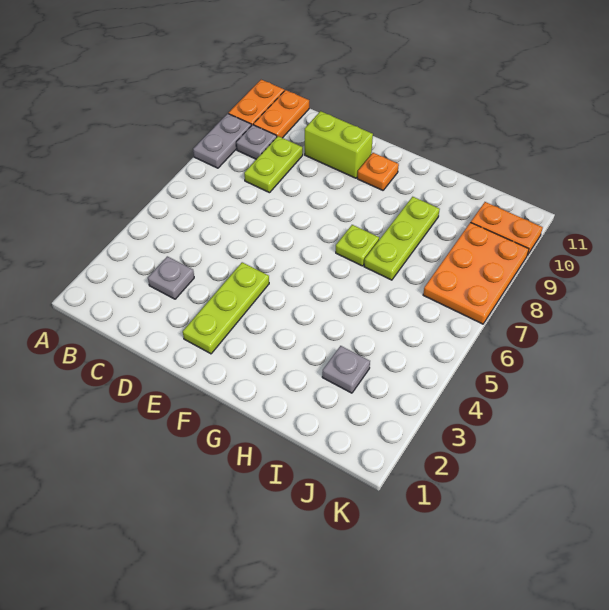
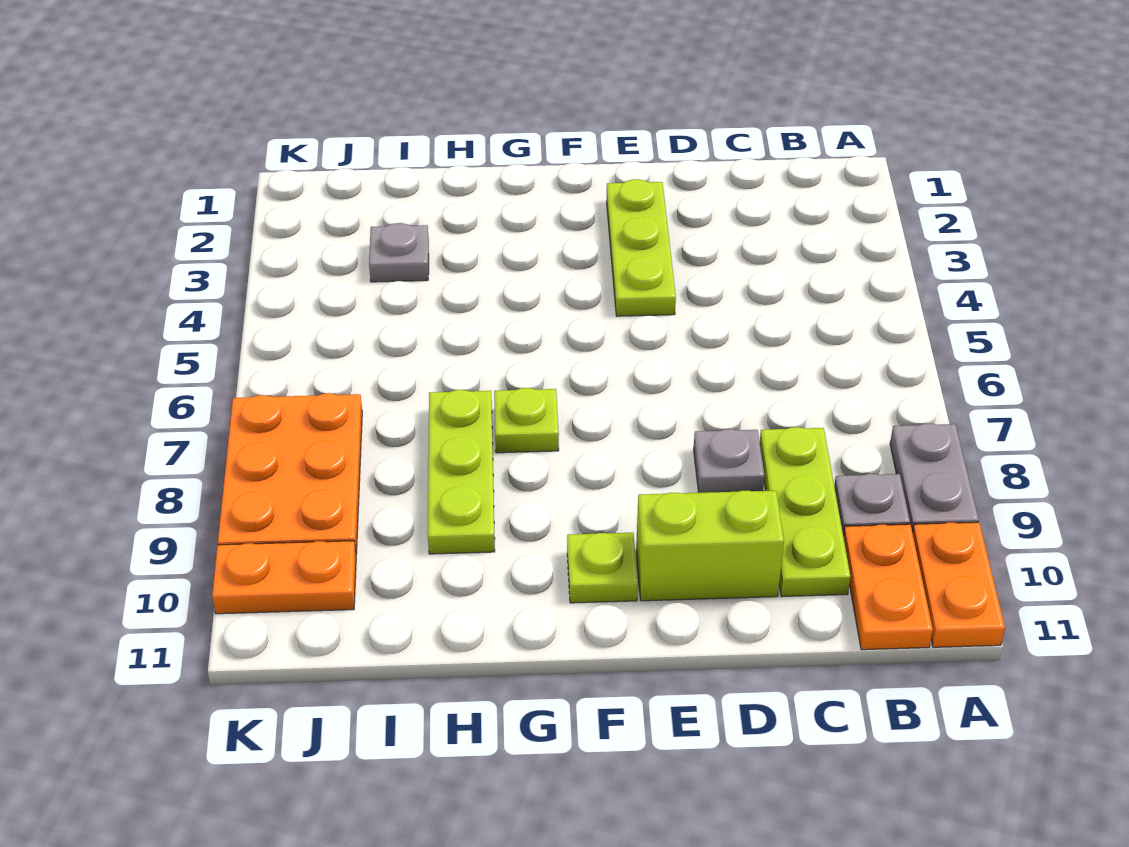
grey plate C3 level 1 -> grey plate D8 level 1
lime plate C8:C9 level 1 -> lime plate C8:C10 level 1
orange plate F10 level 1 -> lime plate F10 level 1

